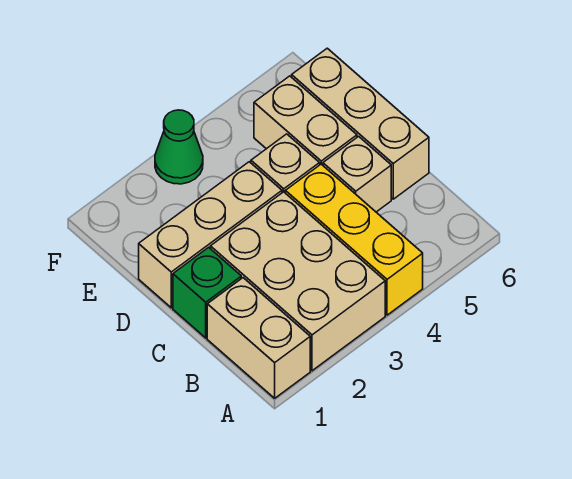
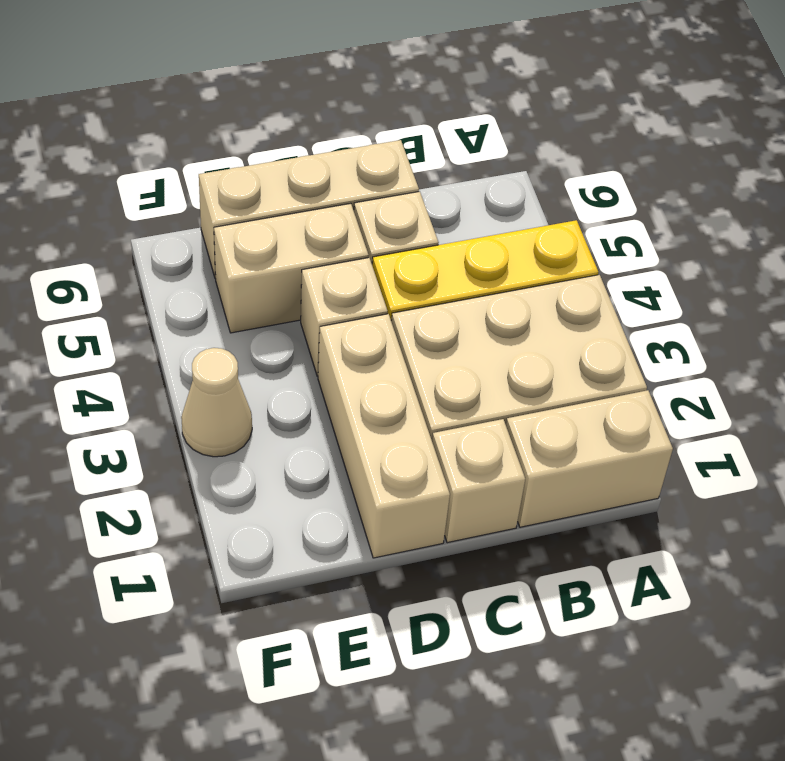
green brick C1 level 1 -> tan brick C1 level 1
green cone F3 level 1 -> tan cone F3 level 1

